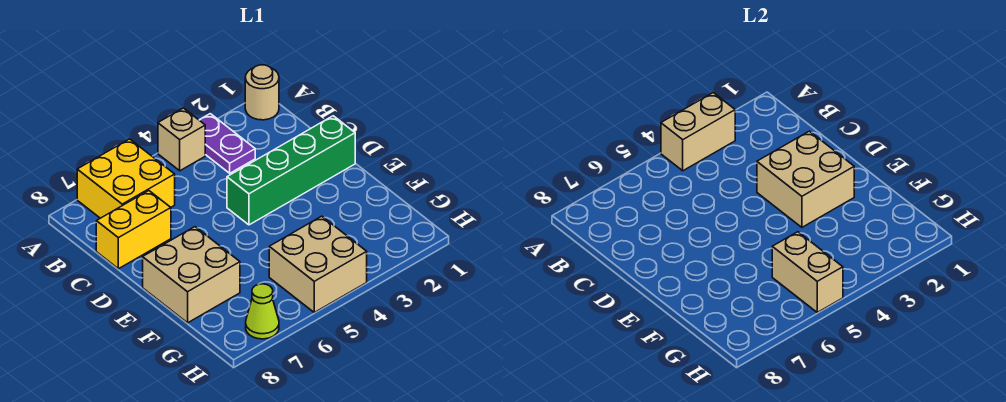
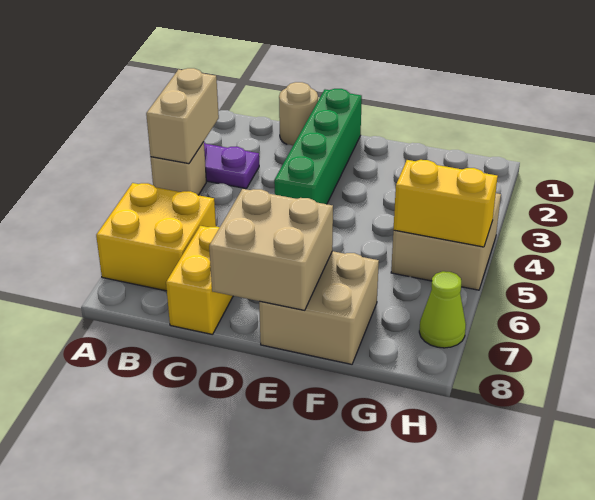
tan round brick A1 level 1 -> tan round brick C1 level 1
tan brick D2:E3 level 2 -> tan brick D7:E8 level 2
tan brick G5:H5 level 2 -> yellow brick G5:H5 level 2

